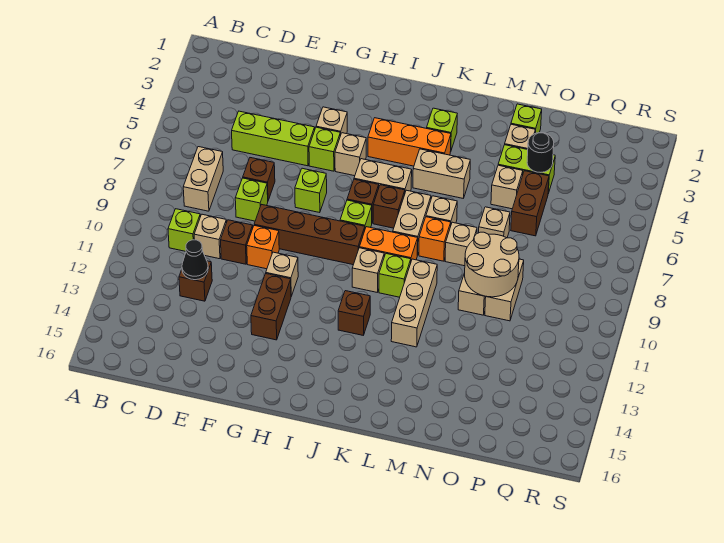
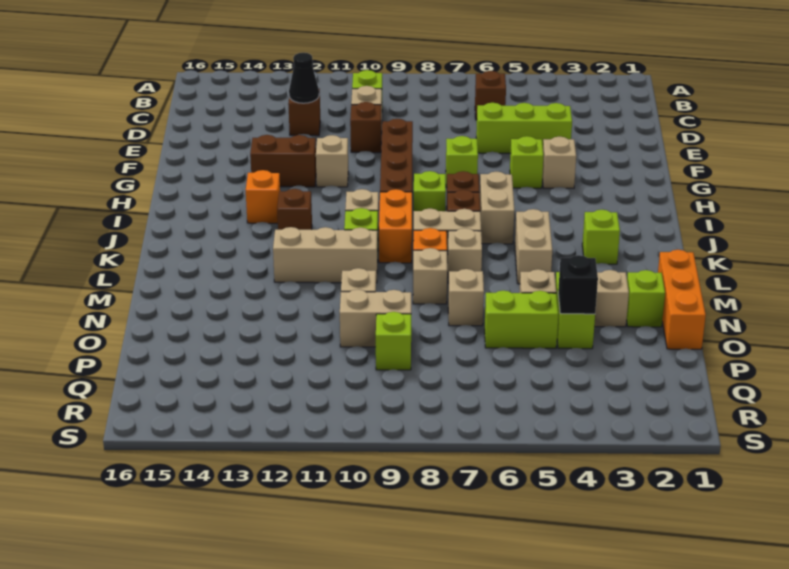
tan brick C7:C8 level 1 -> none
lime brick D5:F5 level 1 -> lime brick E4:E6 level 1
brown brick E7 level 1 -> brown brick C6 level 1
lime brick E8 level 1 -> lime brick P9 level 1
orange brick F10 level 1 -> orange brick I13 level 1
tan brick H5 level 1 -> none
orange brick I4:K4 level 1 -> orange brick M1:O1 level 1
tan round brick N9:O10 level 2 -> none
black round brick O4 level 2 -> black brick O4 level 2
brown brick O5:O6 level 1 -> lime brick O5:O6 level 1

